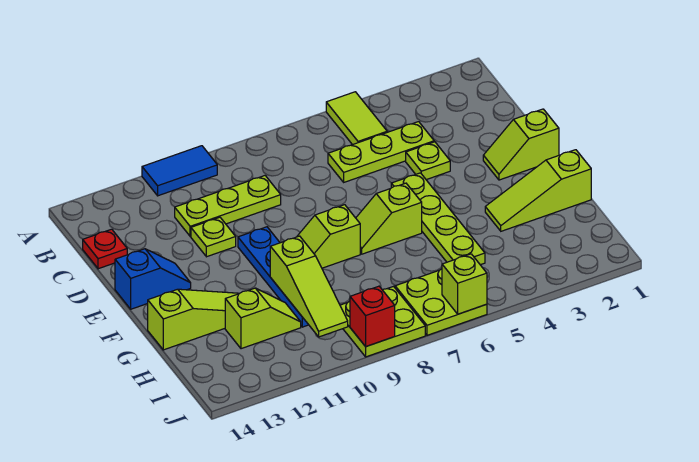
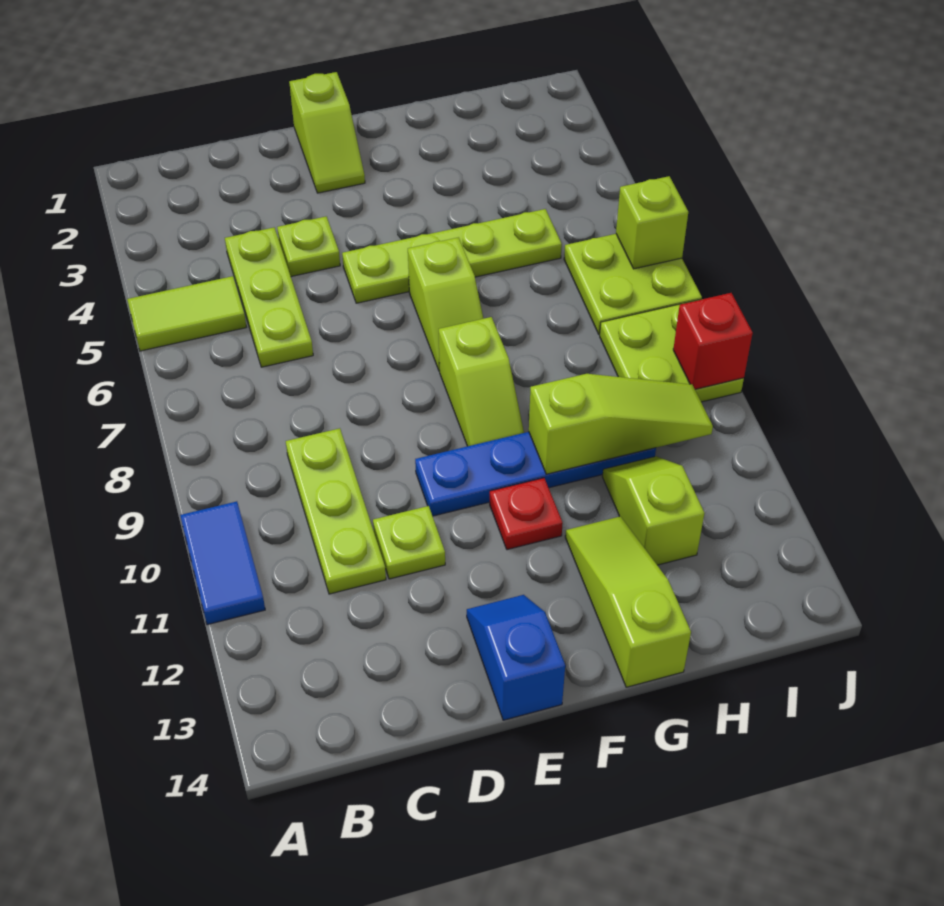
red plate C14 level 1 -> red plate F11 level 1
lime slope G1:G3 level 1 top 1 -> none

